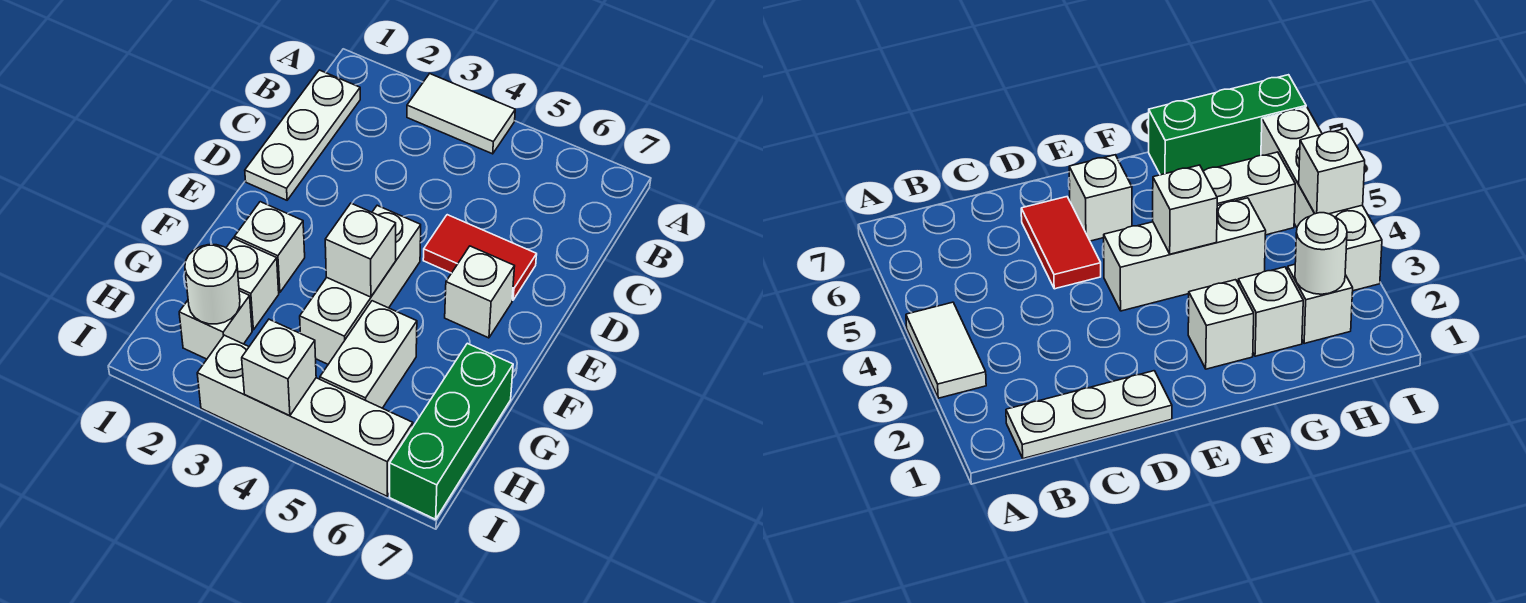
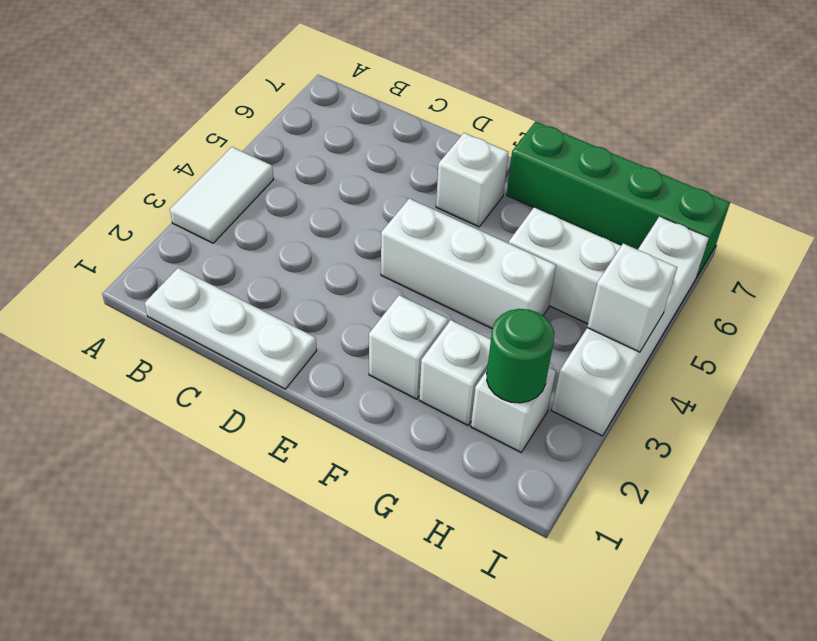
red tile D5:D6 level 1 -> none
white brick F4 level 2 -> none
green brick G7:I7 level 1 -> green brick F7:I7 level 1
white round brick H2 level 2 -> green round brick H2 level 2

